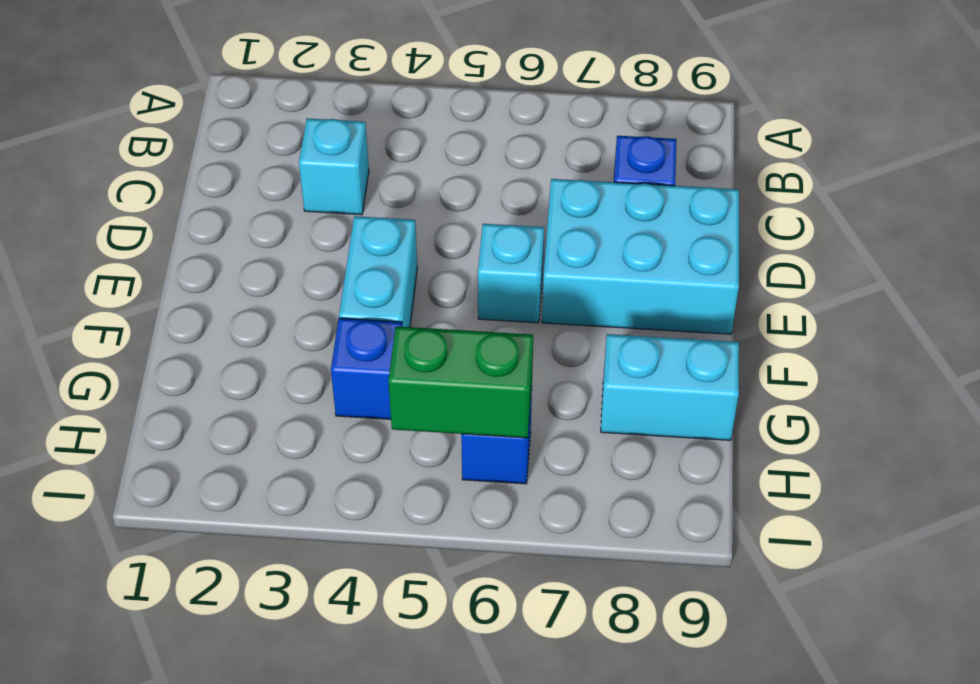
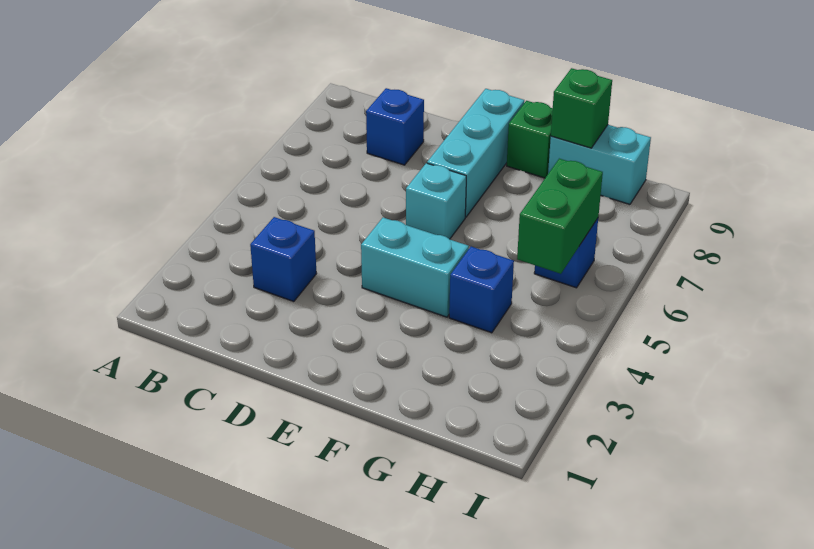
cyan brick C3 level 1 -> blue brick C3 level 1
cyan brick D7:E9 level 1 -> cyan brick E7:E9 level 1
none -> green brick F9 level 1
cyan brick G8:G9 level 1 -> cyan brick G9:H9 level 1
none -> green brick G9 level 2

